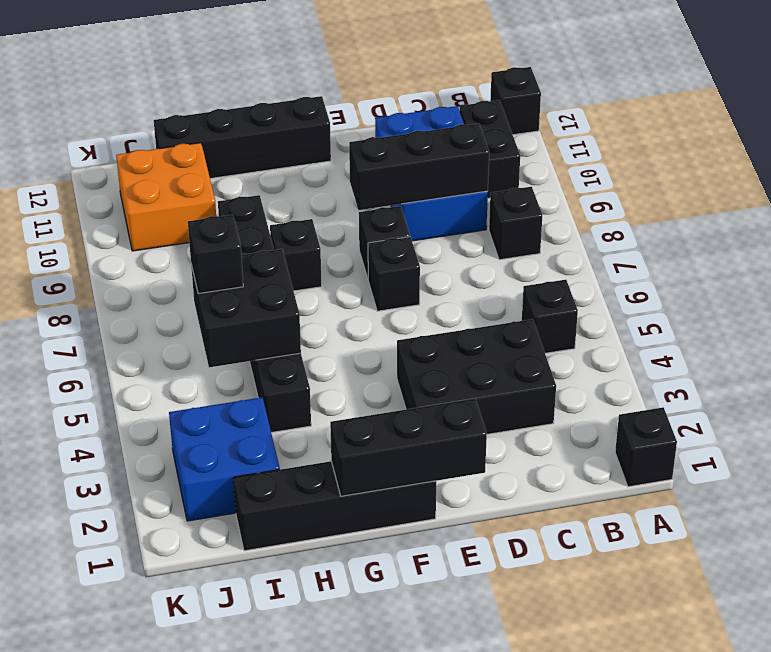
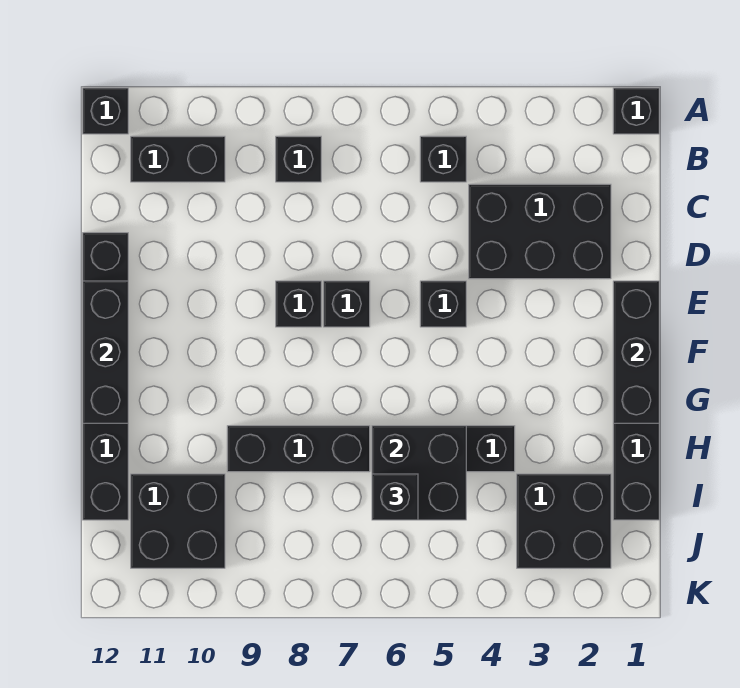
black brick C3:E4 level 1 -> black brick C2:D4 level 1
blue brick C9:D11 level 1 -> none
black brick C9:E9 level 2 -> black brick E12:G12 level 2
black brick F12:I12 level 1 -> black brick D12:I12 level 1
black brick G8 level 1 -> black brick E5 level 1
blue brick I2:J3 level 1 -> black brick I2:J3 level 1
orange brick I10:J11 level 1 -> black brick I10:J11 level 1

